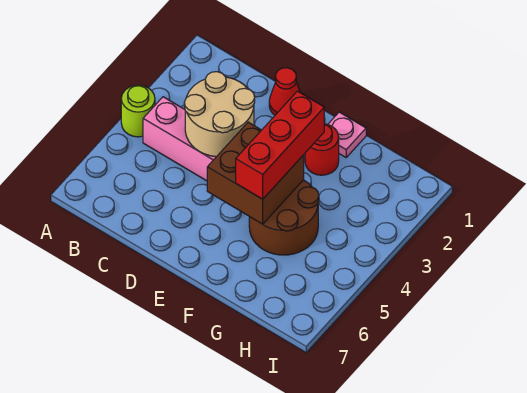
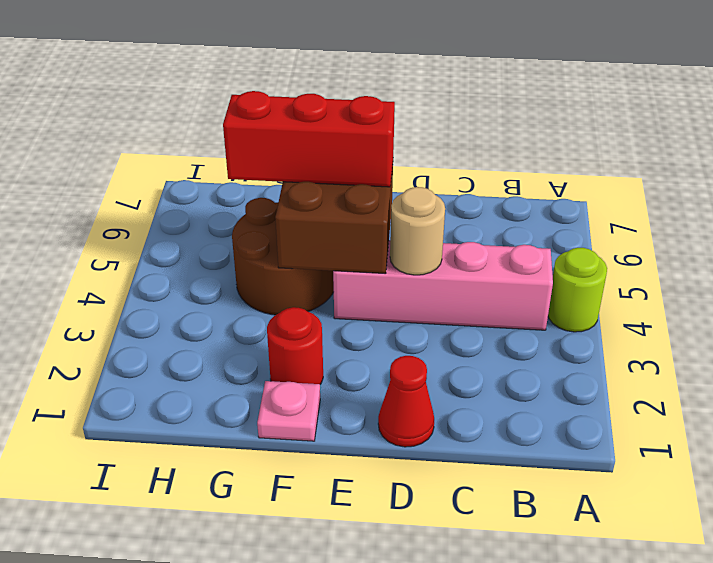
tan round brick C3:D4 level 2 -> tan round brick D4 level 2
red brick F3:F5 level 3 -> red brick E5:G5 level 3

